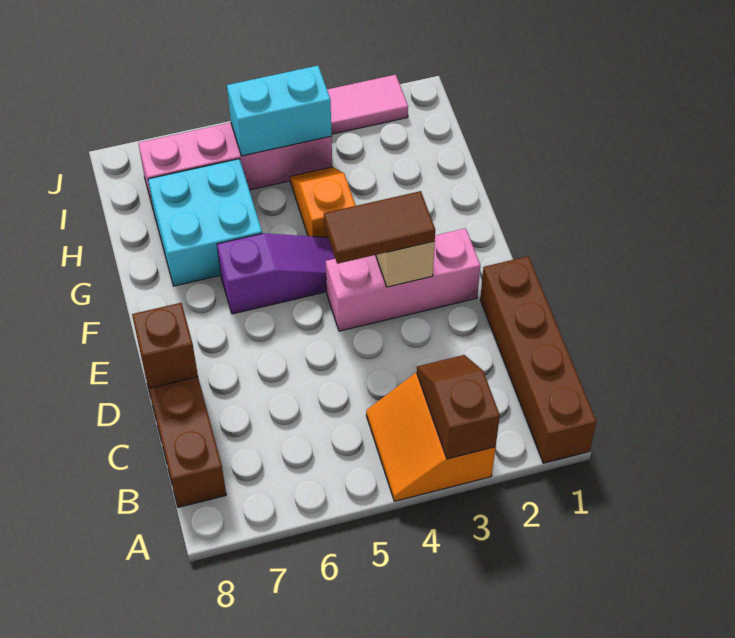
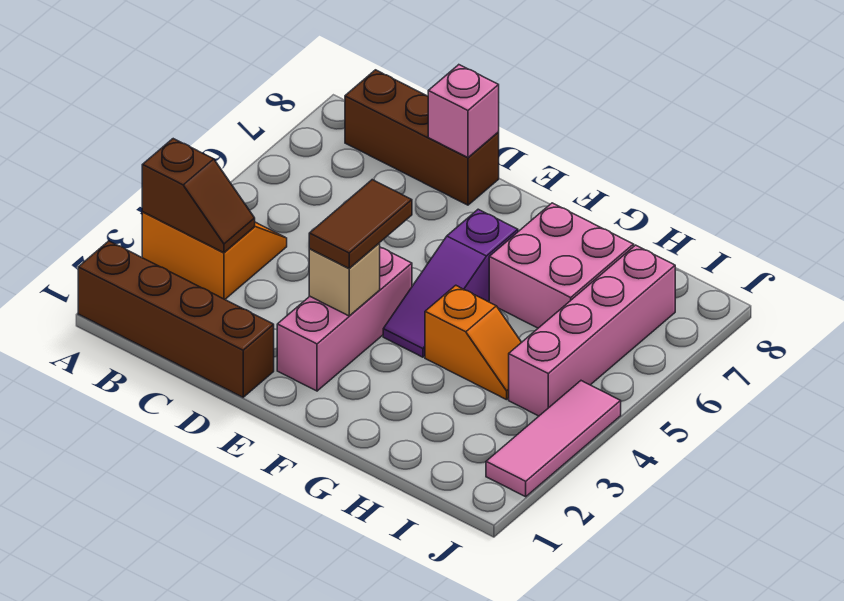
brown brick D8 level 2 -> pink brick D8 level 2
cyan brick G6:H7 level 1 -> pink brick G6:H7 level 1
cyan brick I4:I5 level 2 -> none

